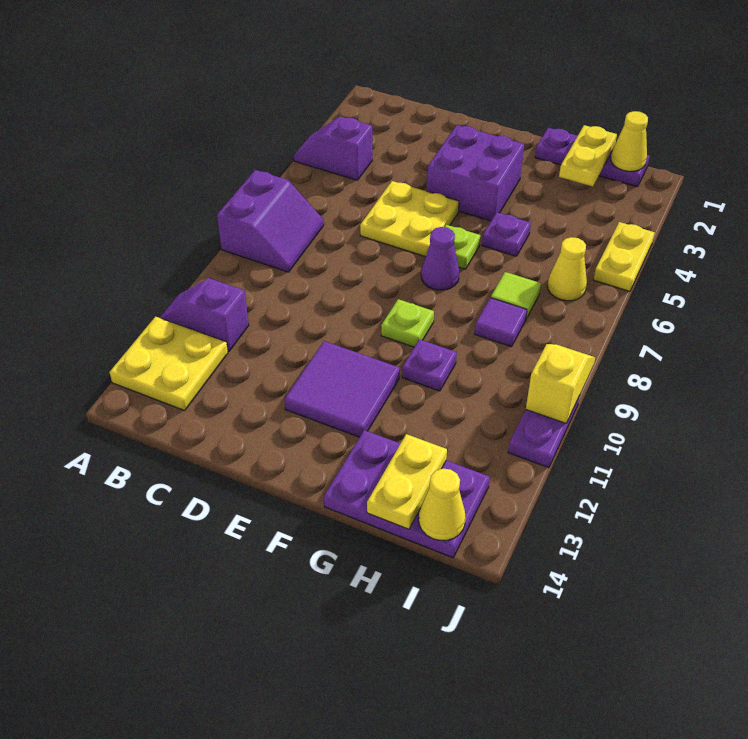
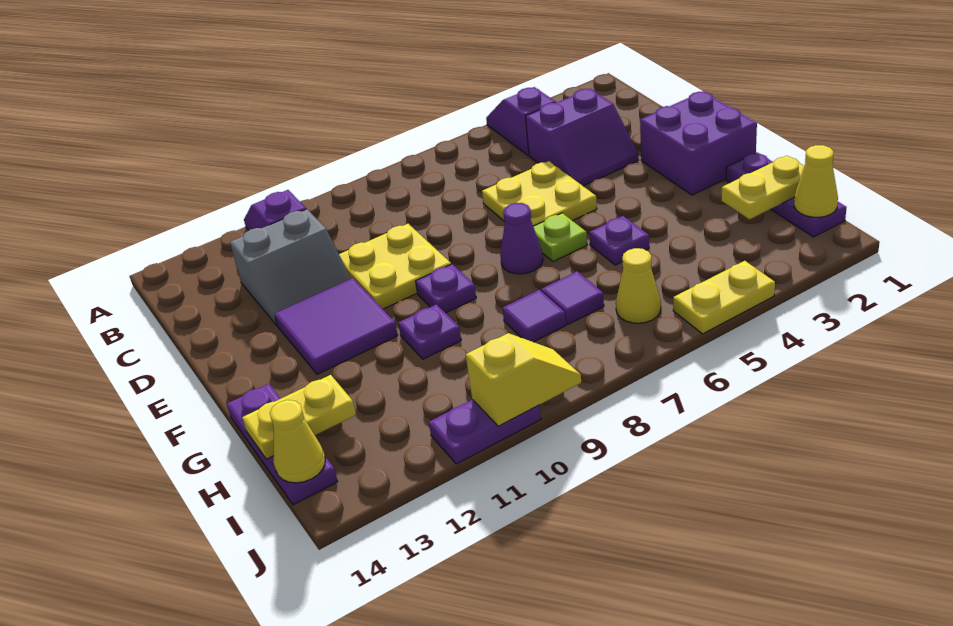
purple slope A7:B8 level 1 top A -> purple slope C3:D4 level 1 top C
yellow plate A12:B13 level 1 -> yellow plate D9:E10 level 1
none -> grey slope C11:D12 level 1 top C
purple brick E3:F4 level 1 -> purple brick E1:F2 level 1
lime plate F9 level 1 -> purple plate F9 level 1
purple plate G13:I14 level 1 -> purple plate G14:I14 level 1
lime tile H7 level 1 -> purple tile H7 level 1

